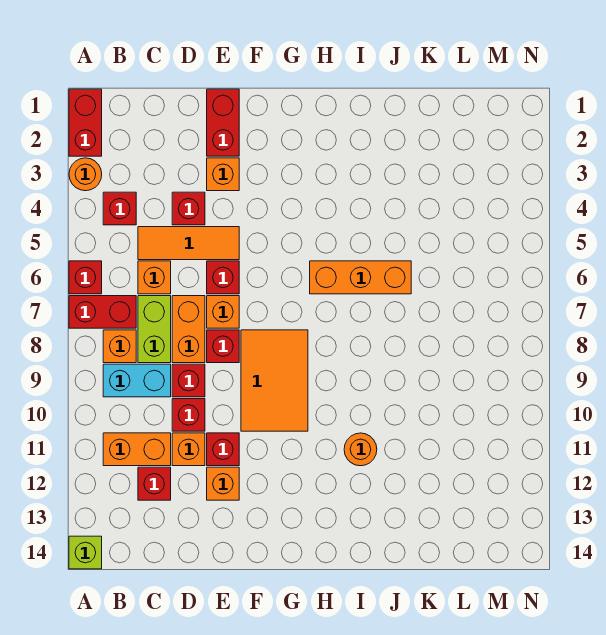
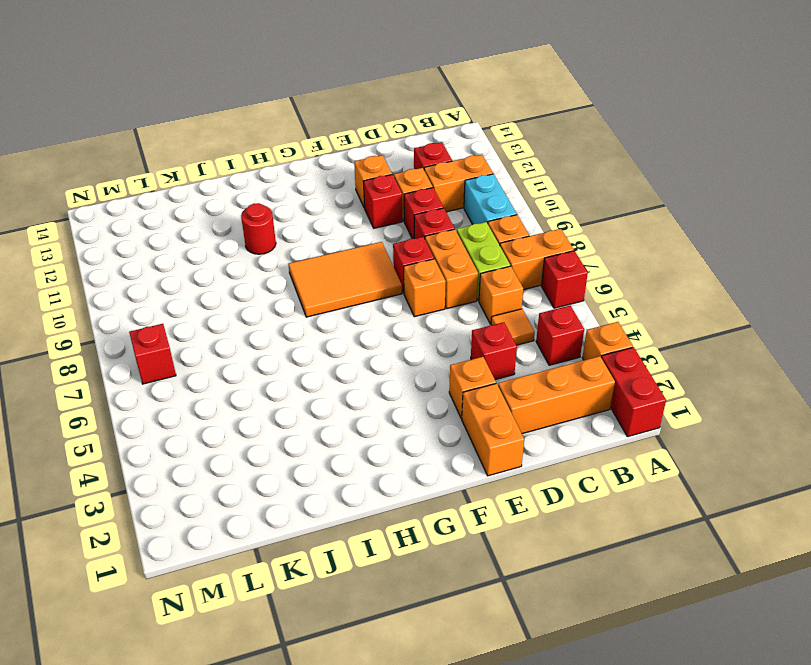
orange round brick A3 level 1 -> orange brick A3 level 1
red brick A7:B7 level 1 -> orange brick A7:B7 level 1
lime brick A14 level 1 -> none
cyan brick B9:C9 level 1 -> cyan brick B9:B10 level 1
orange tile C5:E5 level 1 -> orange tile C5 level 1
red brick E1:E2 level 1 -> orange brick E1:E2 level 1
red brick E6 level 1 -> red brick M7 level 1
orange tile F8:G10 level 1 -> orange tile F8:H9 level 1
orange brick H6:J6 level 1 -> orange brick B2:D2 level 1
orange round brick I11 level 1 -> red round brick I11 level 1

